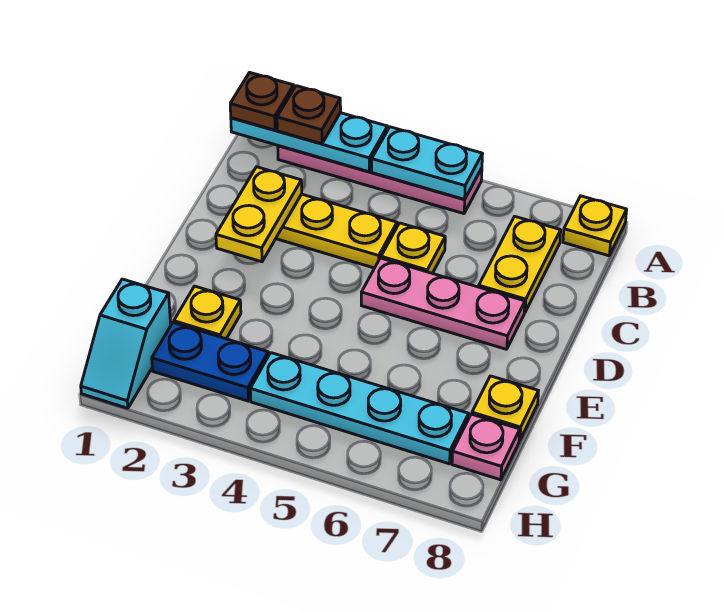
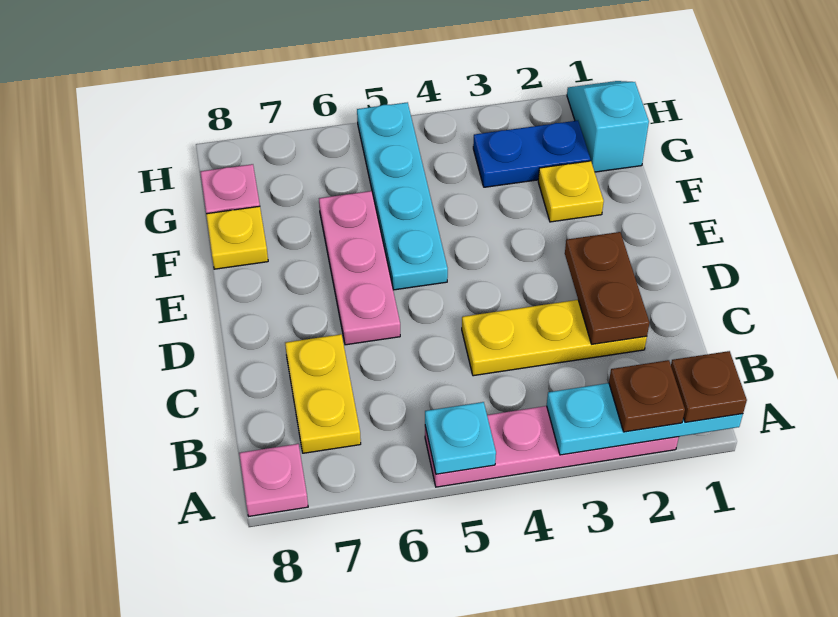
cyan plate A4:A5 level 2 -> cyan plate A5 level 2
yellow plate A8 level 1 -> pink plate A8 level 1
yellow plate C2:D2 level 2 -> brown plate C2:D2 level 2
yellow plate C5 level 1 -> none
pink plate D5:D7 level 1 -> pink plate D6:F6 level 1
cyan plate G4:G7 level 1 -> cyan plate E5:H5 level 1

